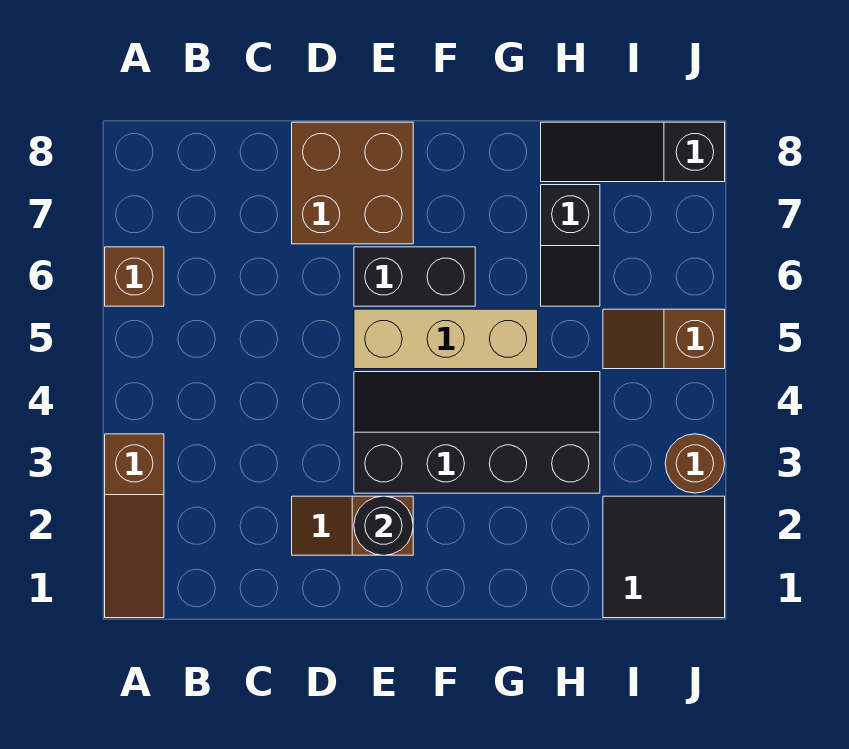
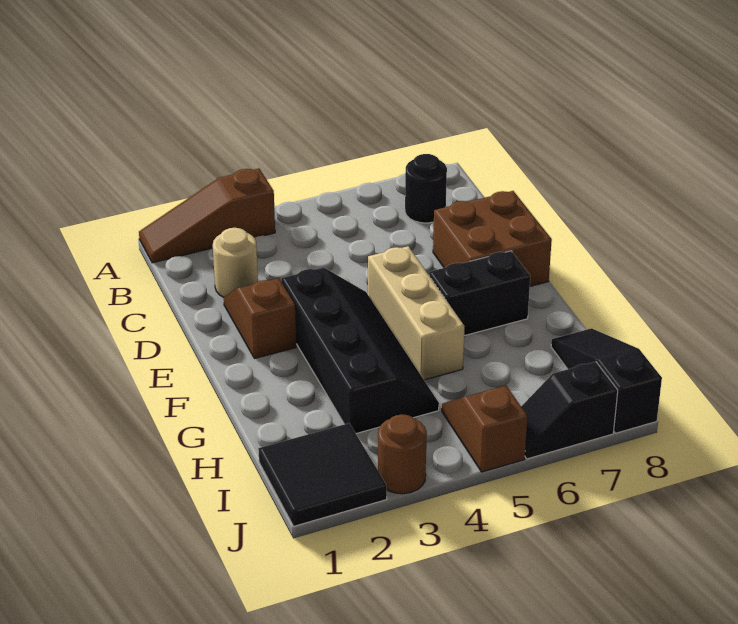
brown brick A6 level 1 -> none
none -> tan round brick C2 level 1
black round brick E2 level 2 -> black round brick B7 level 1
black brick E6:F6 level 1 -> black brick F6:F7 level 1
black slope H6:H7 level 1 top 7 -> black slope J6:J7 level 1 top 7

